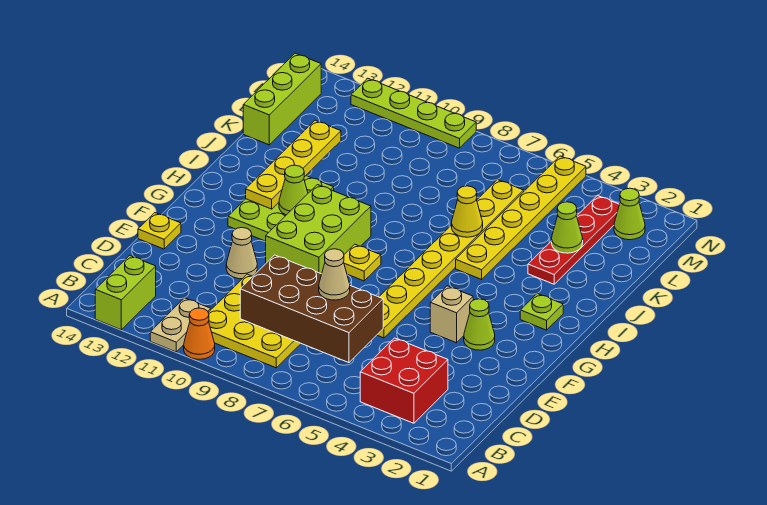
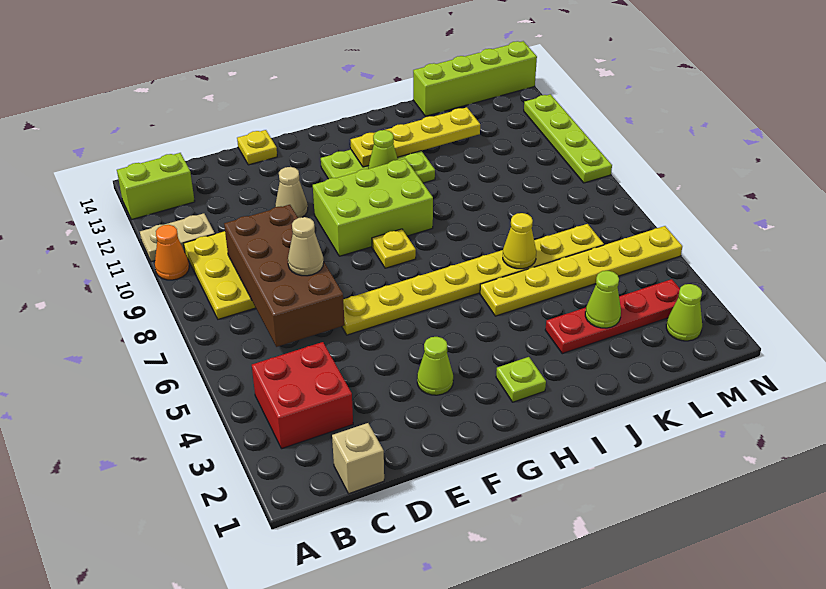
tan brick F4 level 1 -> tan brick C1 level 1
lime brick K14:M14 level 1 -> lime brick K14:N14 level 1

